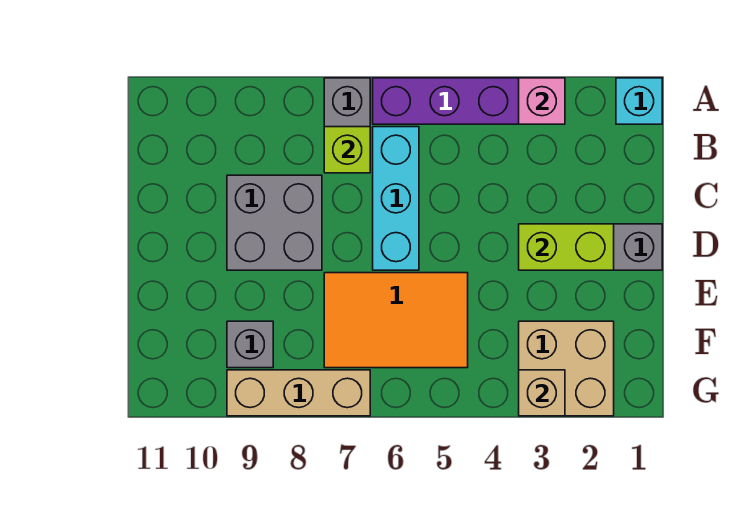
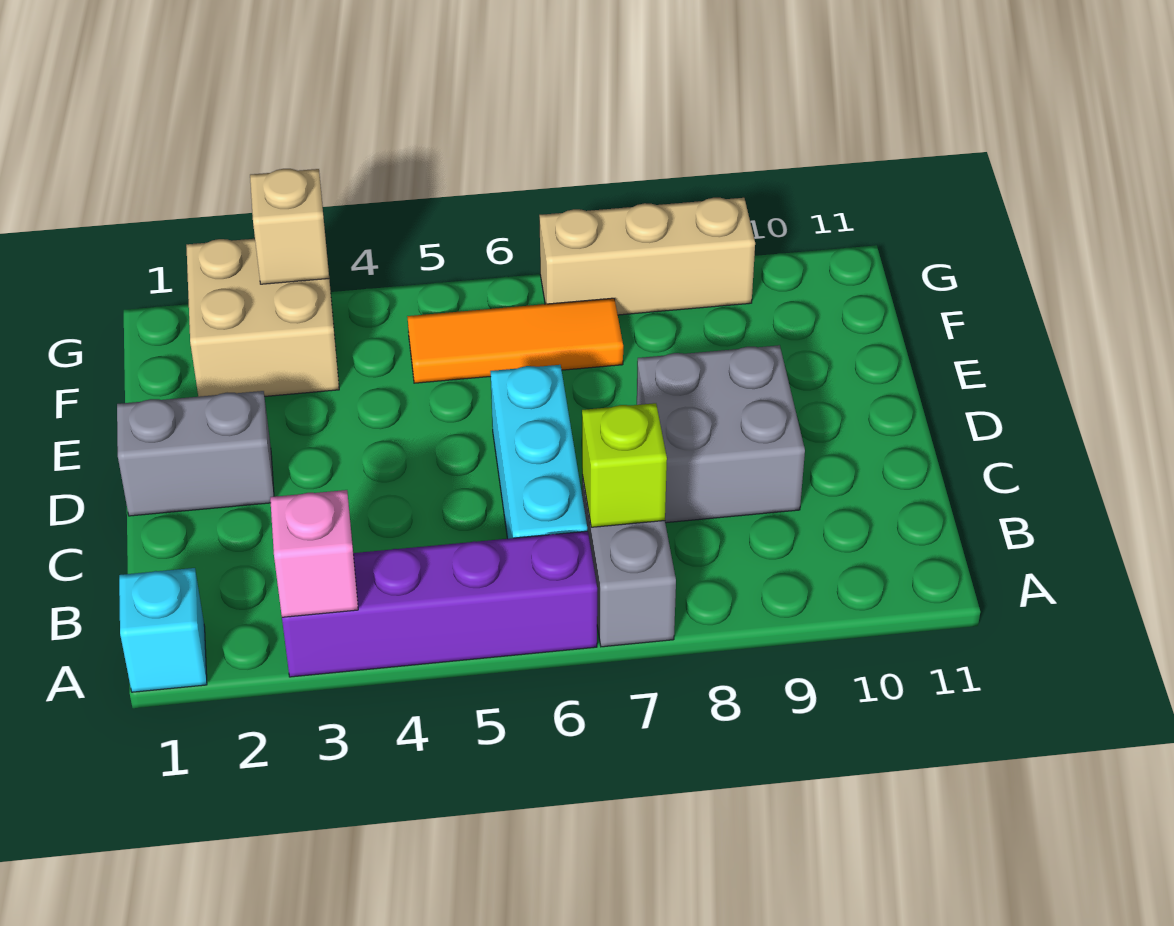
lime brick D2:D3 level 2 -> none
orange tile E5:F7 level 1 -> orange tile F5:F7 level 1
grey brick F9 level 1 -> none

